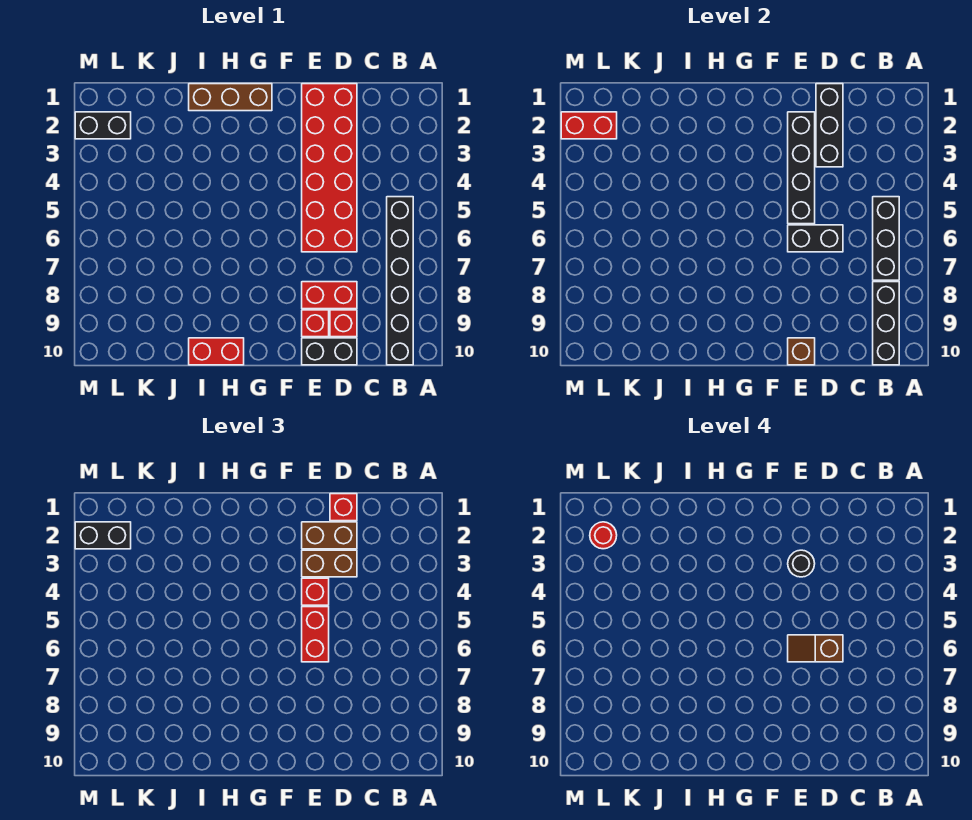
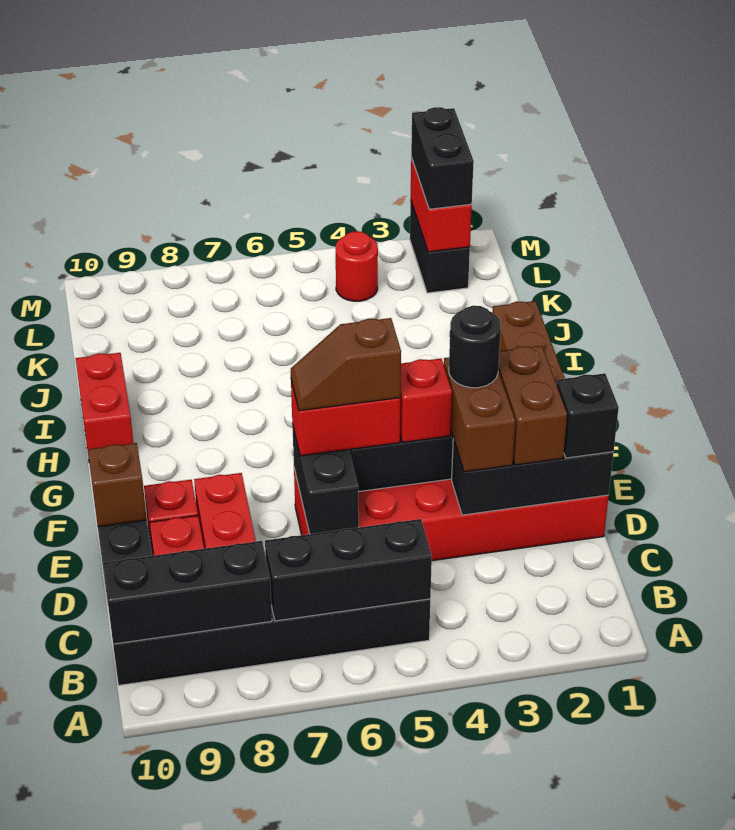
red brick D1 level 3 -> black brick D1 level 3
brown slope D6:E6 level 4 top D -> brown slope E5:E6 level 4 top 5
red round brick L2 level 4 -> red round brick L4 level 1

